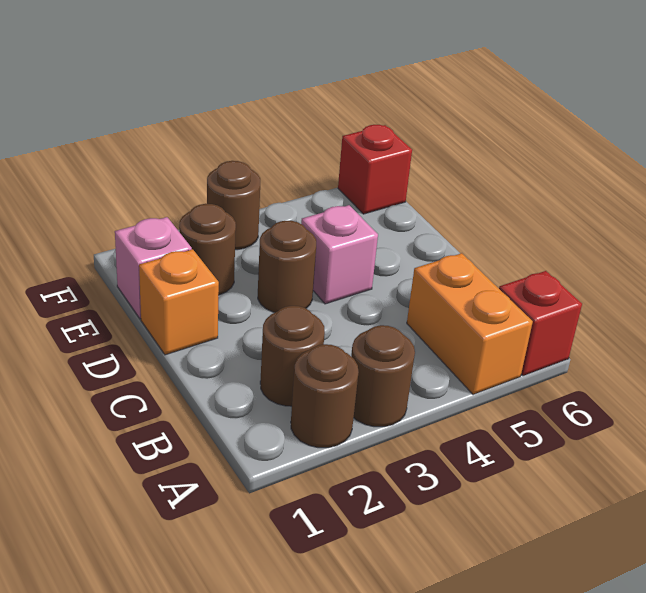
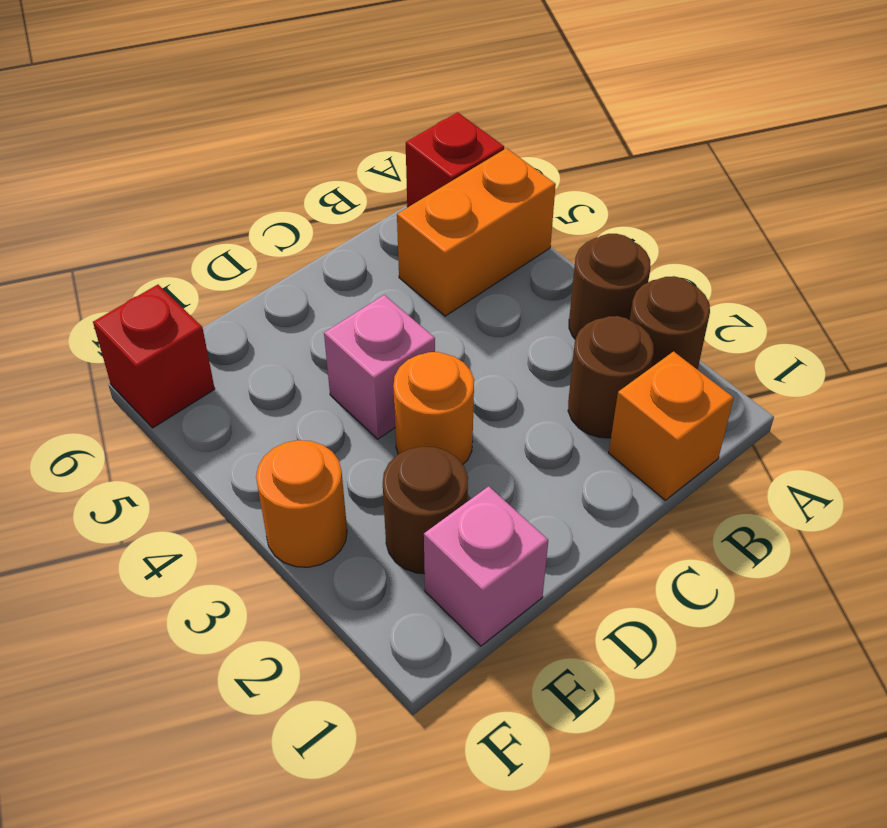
orange brick D1 level 1 -> orange brick B1 level 1
brown round brick D3 level 1 -> orange round brick D3 level 1
brown round brick F3 level 1 -> orange round brick F3 level 1

